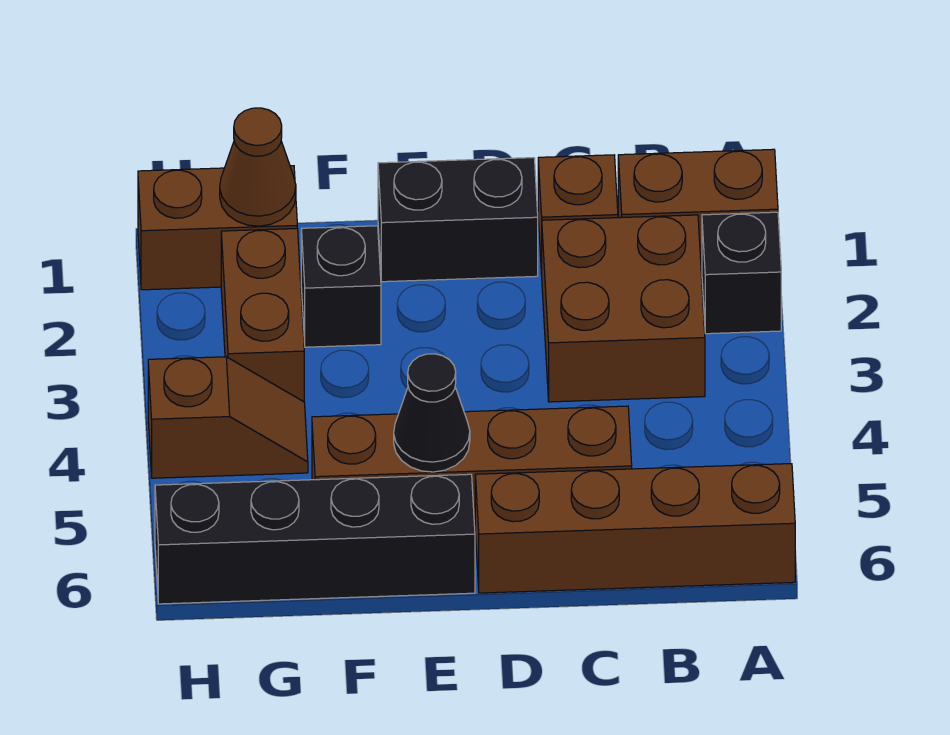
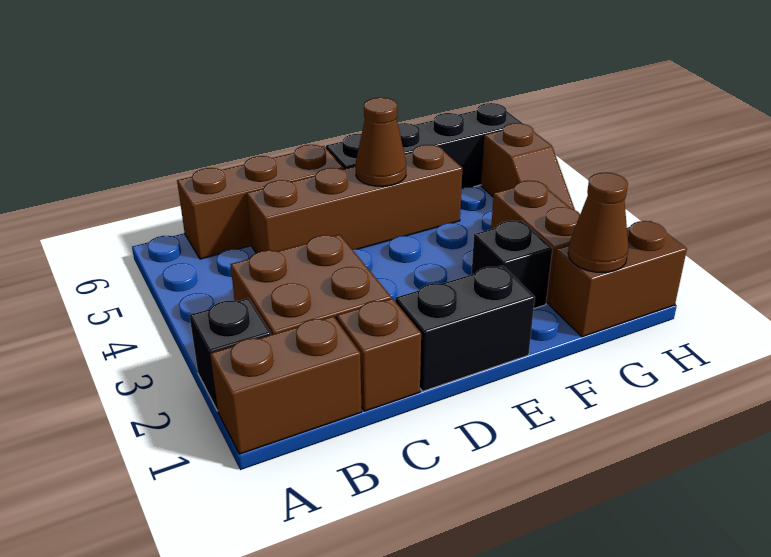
brown brick A6:D6 level 1 -> brown brick B6:D6 level 1
black cone E5 level 2 -> brown cone E5 level 2
brown slope G4:H4 level 1 top H -> brown slope H4:H5 level 1 top 5

